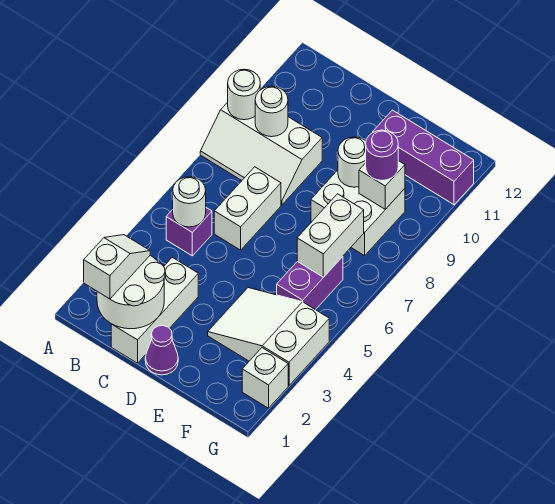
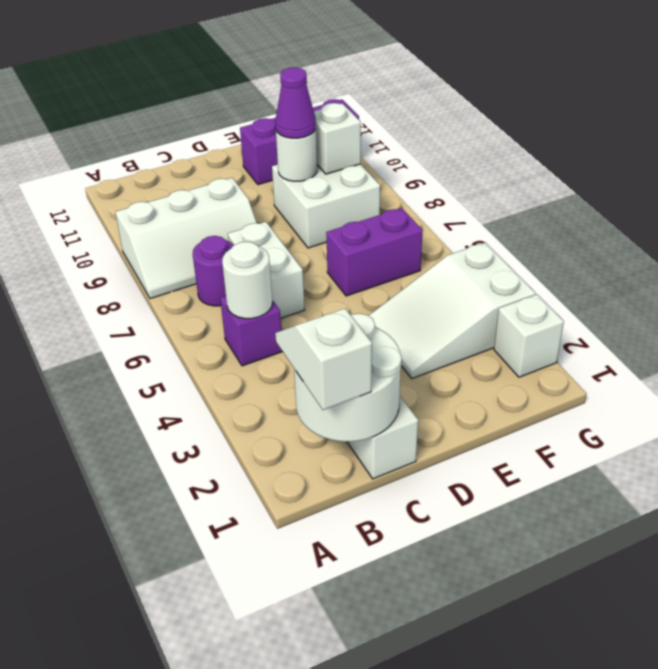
white round brick A9 level 2 -> none
white round brick B9 level 2 -> none
purple cone D1 level 1 -> purple cone E9 level 3
purple brick F5:F6 level 1 -> purple brick E6:F6 level 1
white brick F6:F7 level 2 -> none
purple round brick F9 level 3 -> purple round brick B7 level 1

